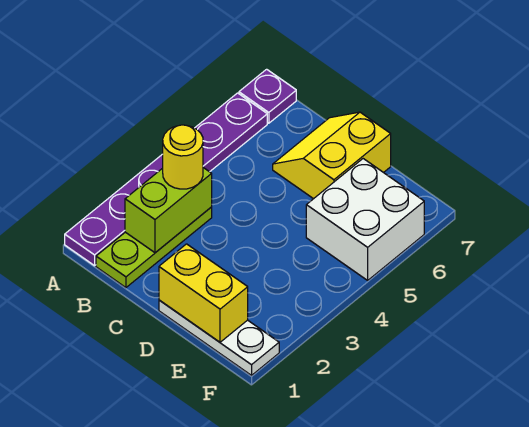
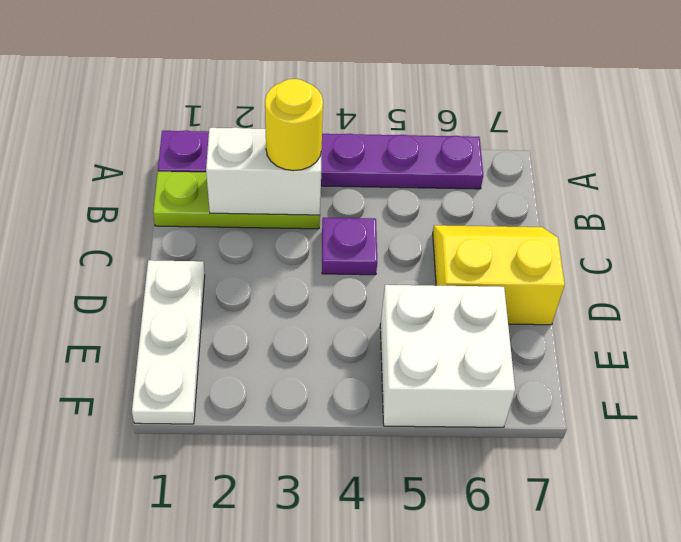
purple plate A7 level 1 -> purple plate C4 level 1
lime brick B2:B3 level 2 -> white brick B2:B3 level 2
yellow brick D1:E1 level 2 -> none

